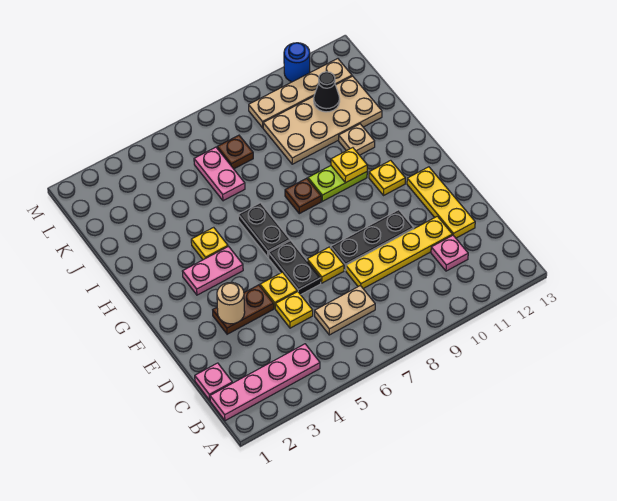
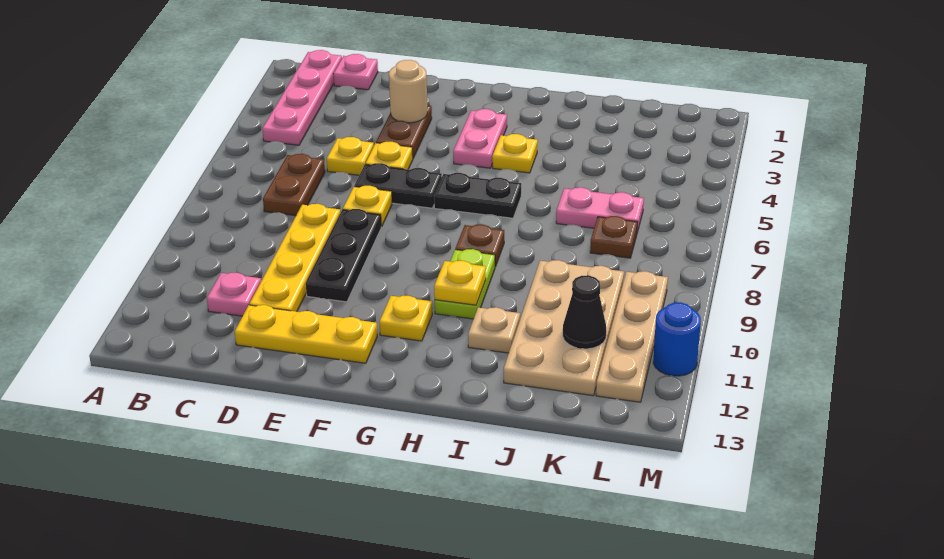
tan plate C6:C7 level 1 -> brown plate C6:C7 level 1

